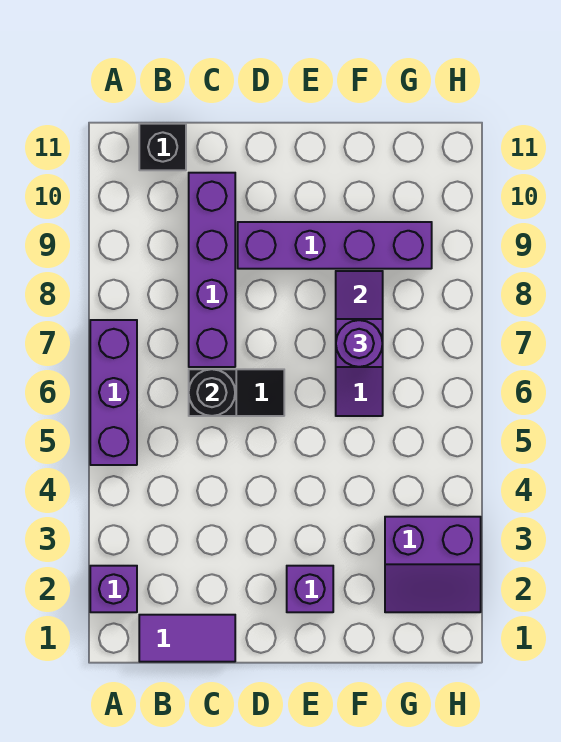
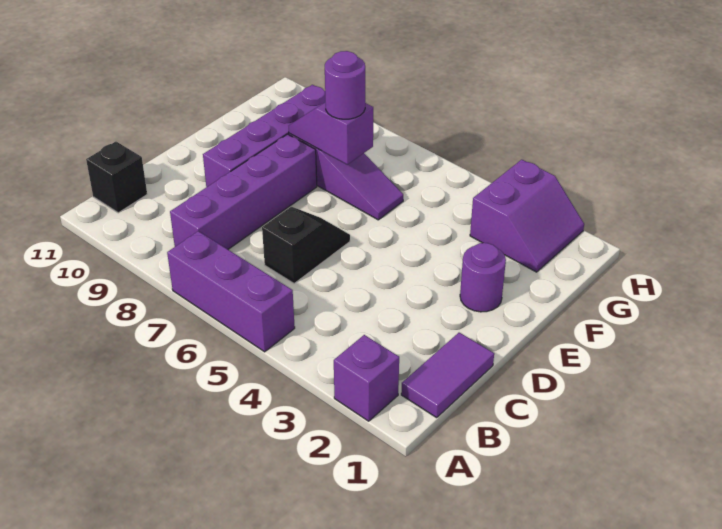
black round brick C6 level 2 -> none
purple brick C7:C10 level 1 -> purple brick B8:E8 level 1
purple brick E2 level 1 -> purple round brick E2 level 1

